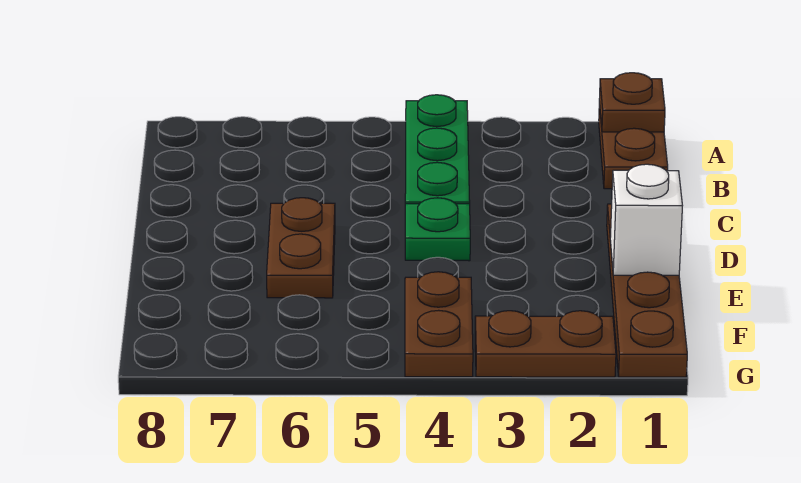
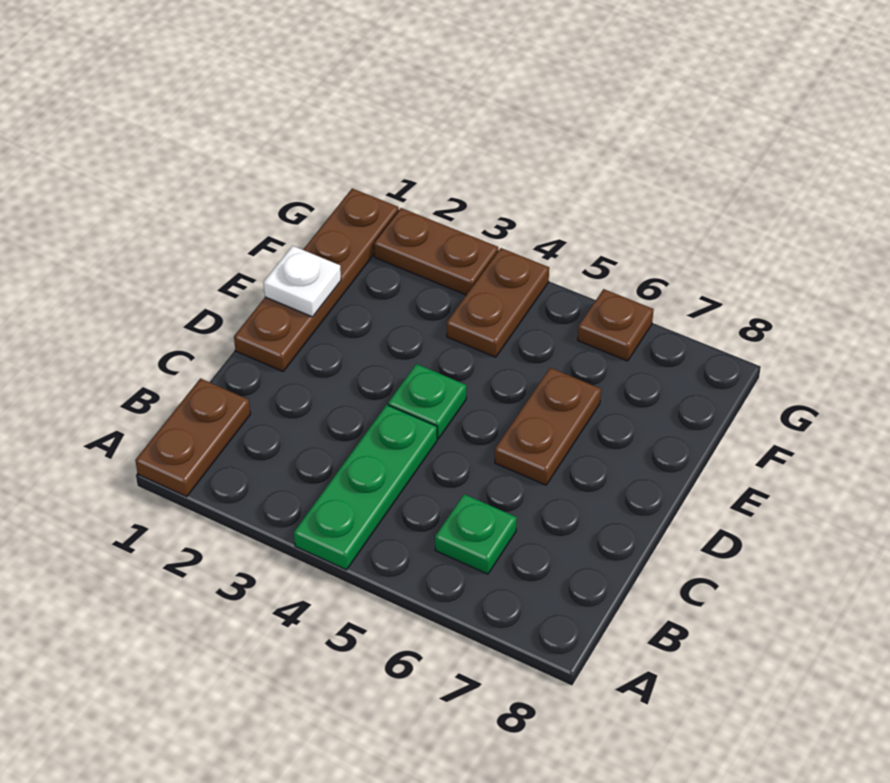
brown plate A1 level 2 -> brown plate G6 level 1
none -> green plate B6 level 1
white brick E1 level 2 -> white plate E1 level 2

